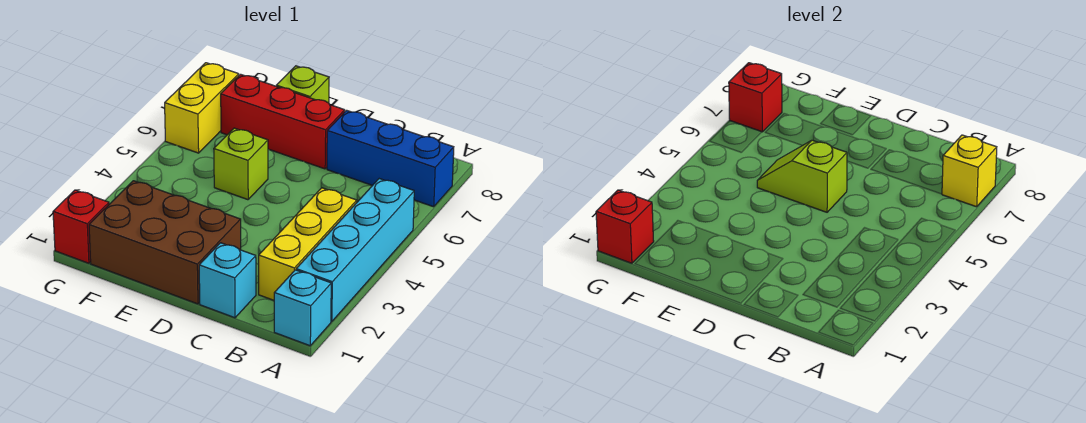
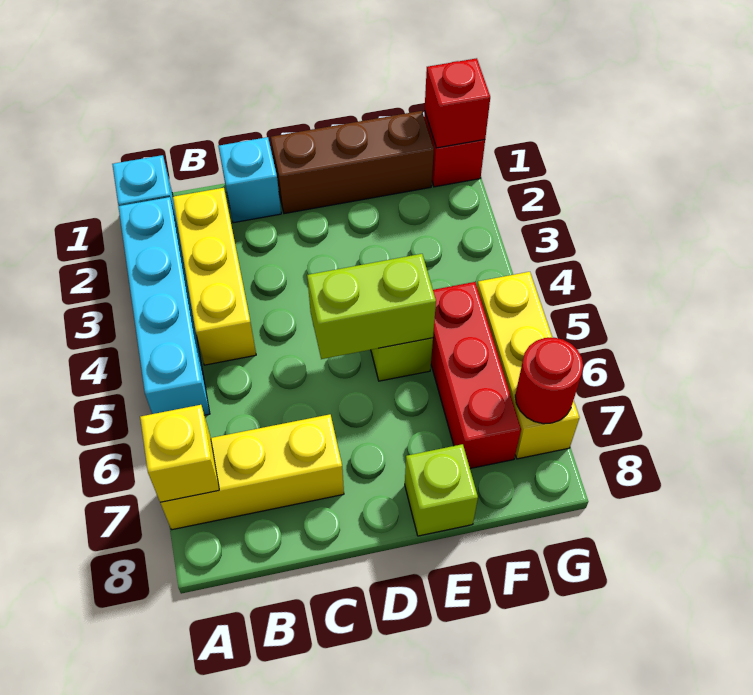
blue brick A7:C7 level 1 -> yellow brick A7:C7 level 1
brown brick D1:F2 level 1 -> brown brick D1:F1 level 1
lime slope D5:E5 level 2 top D -> lime brick D5:E5 level 2
red brick D7:F7 level 1 -> red brick F5:F7 level 1
yellow brick G6:G7 level 1 -> yellow brick G5:G7 level 1
red brick G7 level 2 -> red round brick G7 level 2

